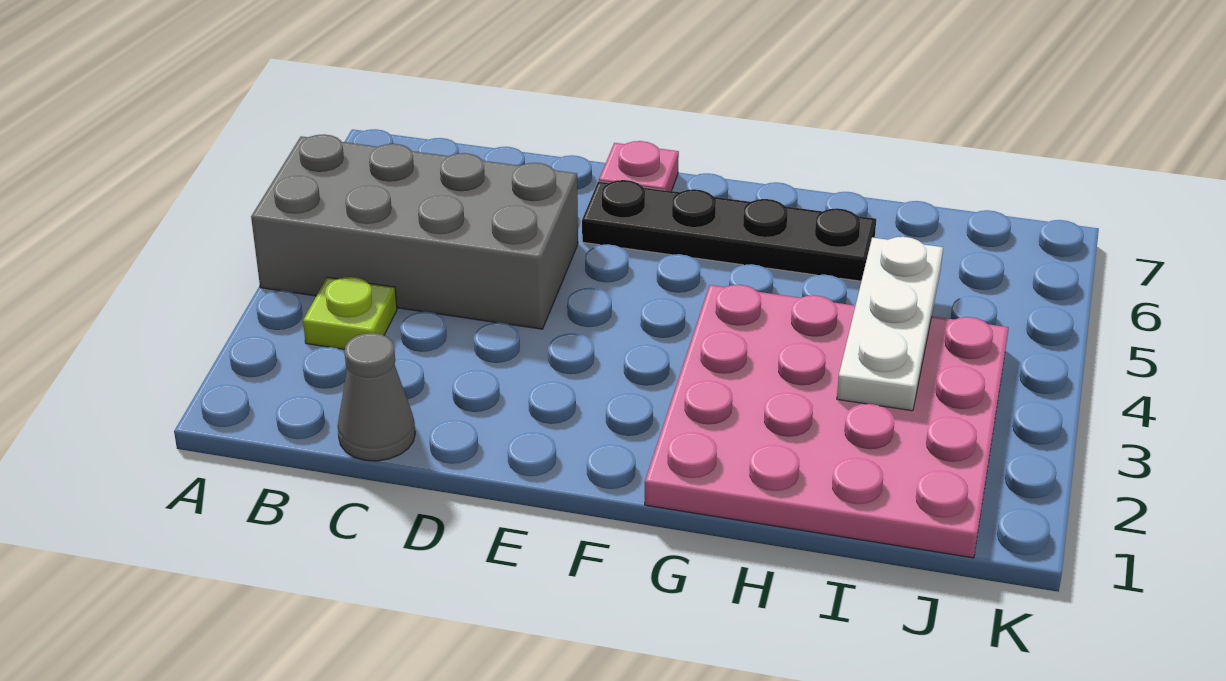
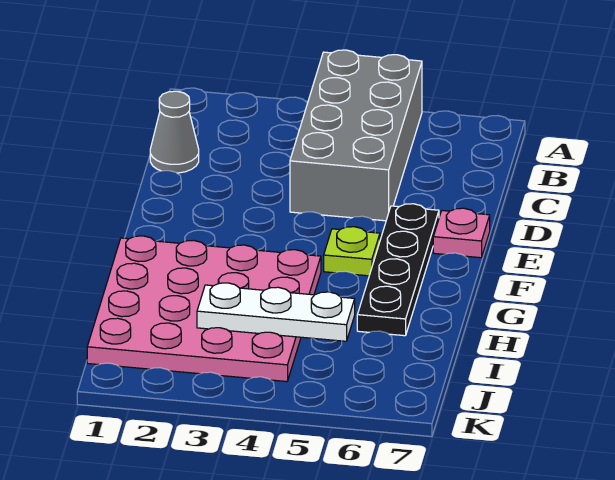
lime plate B3 level 1 -> lime plate F5 level 1

